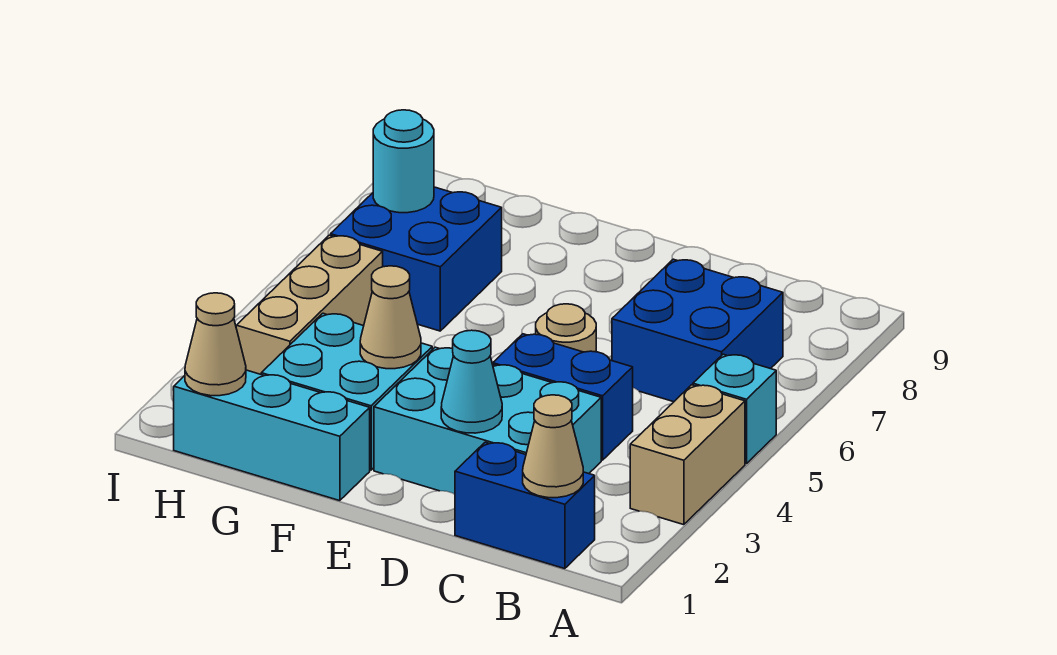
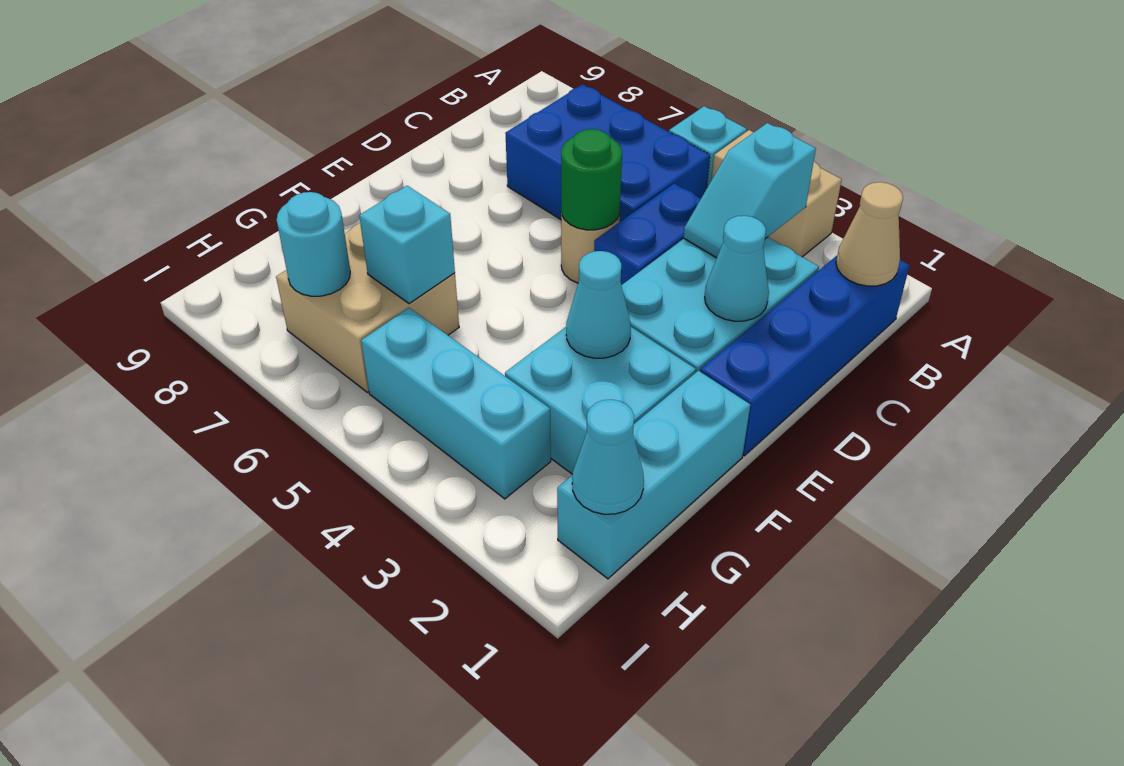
blue brick B1:C1 level 1 -> blue brick B1:E1 level 1
none -> cyan slope B3:C3 level 2 top B
blue brick B6:C7 level 1 -> blue brick B5:C7 level 1
none -> green round brick D5 level 2
tan cone F3 level 2 -> cyan cone F3 level 2
blue brick G6:H7 level 1 -> tan brick G6:H7 level 1
none -> cyan brick G6 level 2
tan cone H1 level 2 -> cyan cone H1 level 2
tan brick H3:H5 level 1 -> cyan brick H3:H5 level 1

